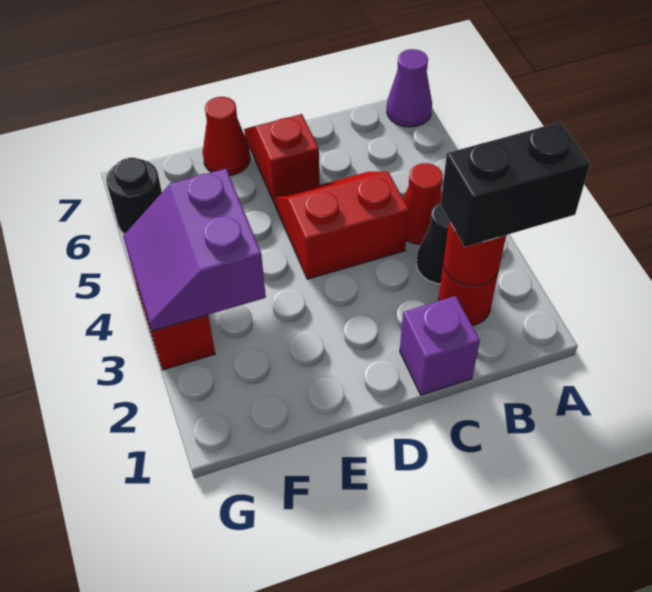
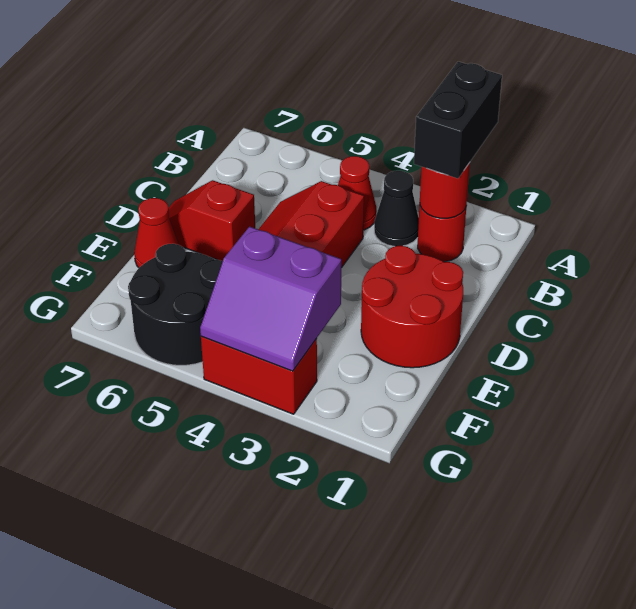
purple cone A7 level 1 -> none
purple brick C1 level 1 -> none
none -> red round brick D1:E2 level 1
black round brick G6 level 1 -> black round brick F5:G6 level 1

